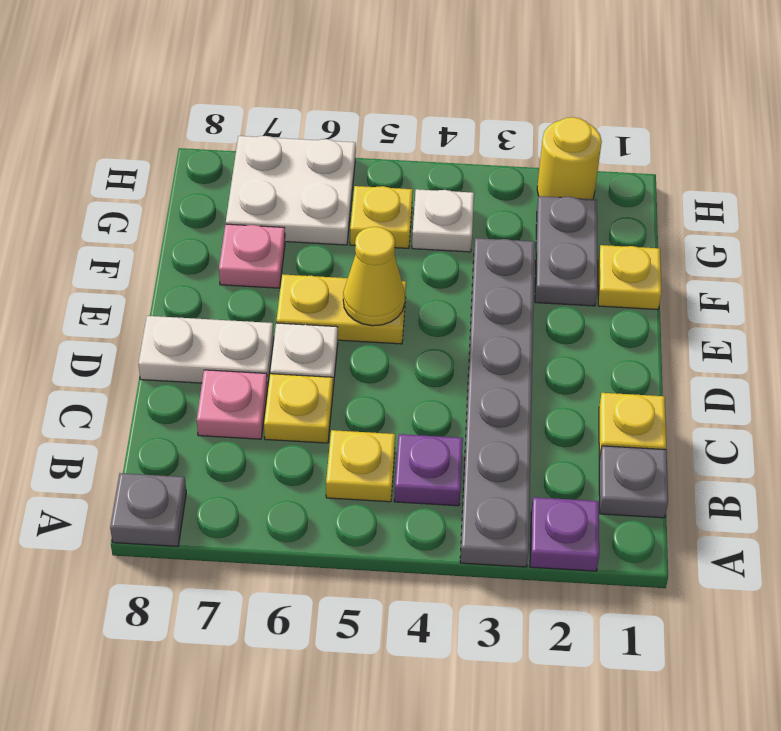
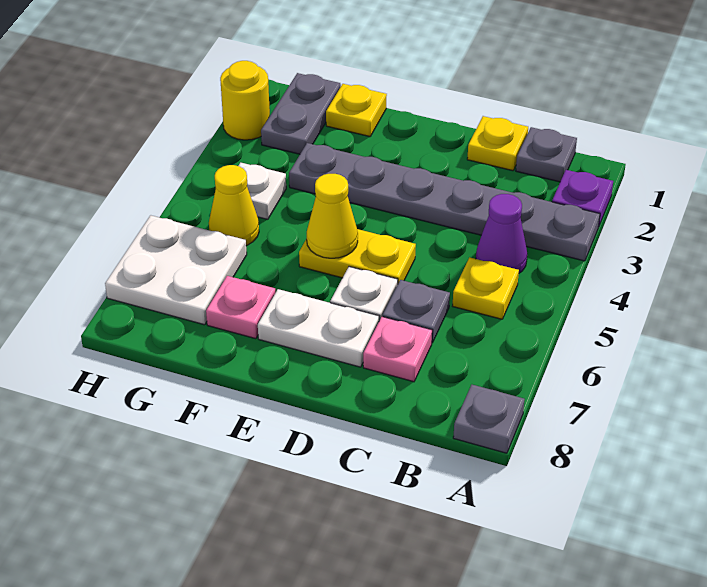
purple plate B4 level 1 -> purple cone B4 level 1
yellow plate C6 level 1 -> grey plate C6 level 1
white plate D7:D8 level 1 -> white plate D7:E7 level 1
yellow plate E5:E6 level 1 -> yellow plate D5:E5 level 1
grey plate F2:G2 level 1 -> grey plate G1:G2 level 1
yellow plate G5 level 1 -> yellow cone G5 level 1

